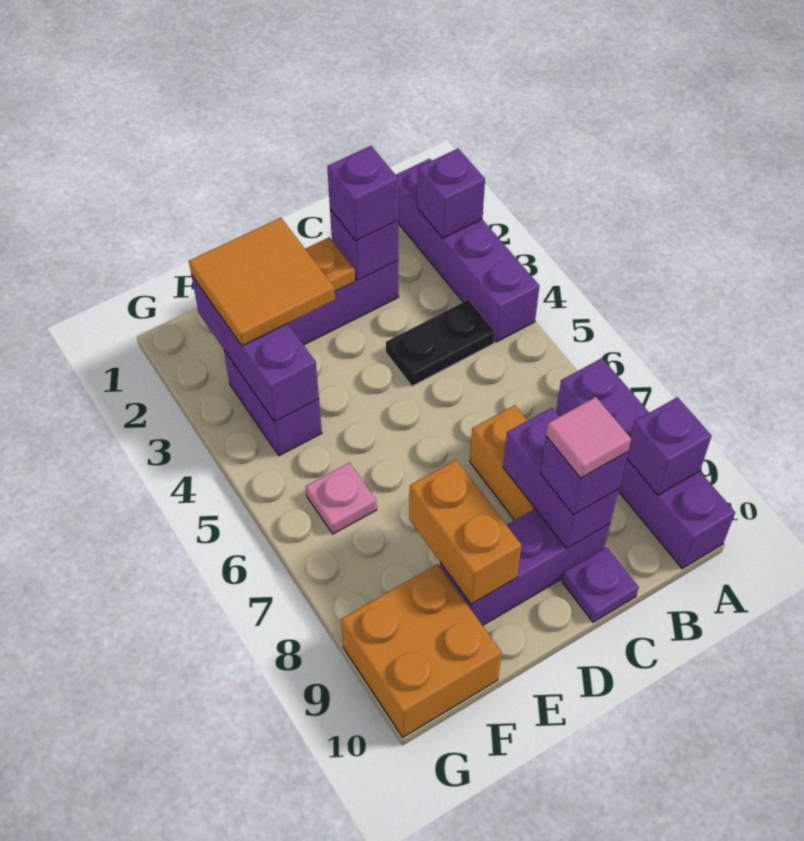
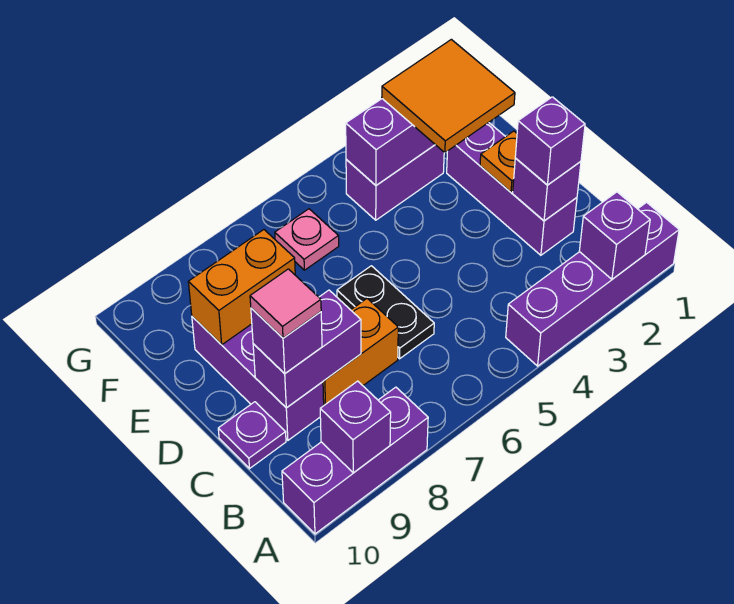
purple brick A7:A10 level 1 -> purple brick A8:A10 level 1
black plate B4:C4 level 1 -> black plate C6:D6 level 1
orange brick F9:G10 level 1 -> none

